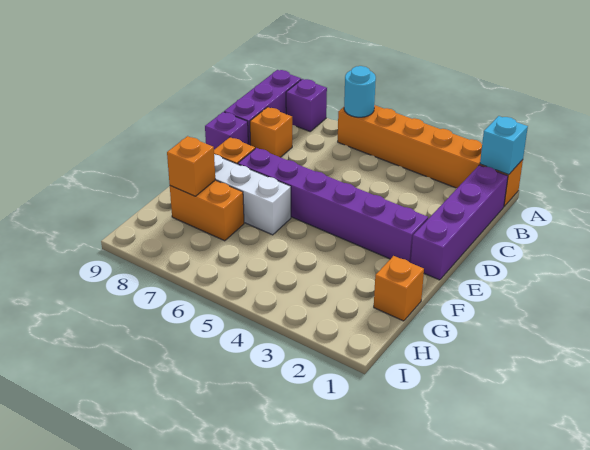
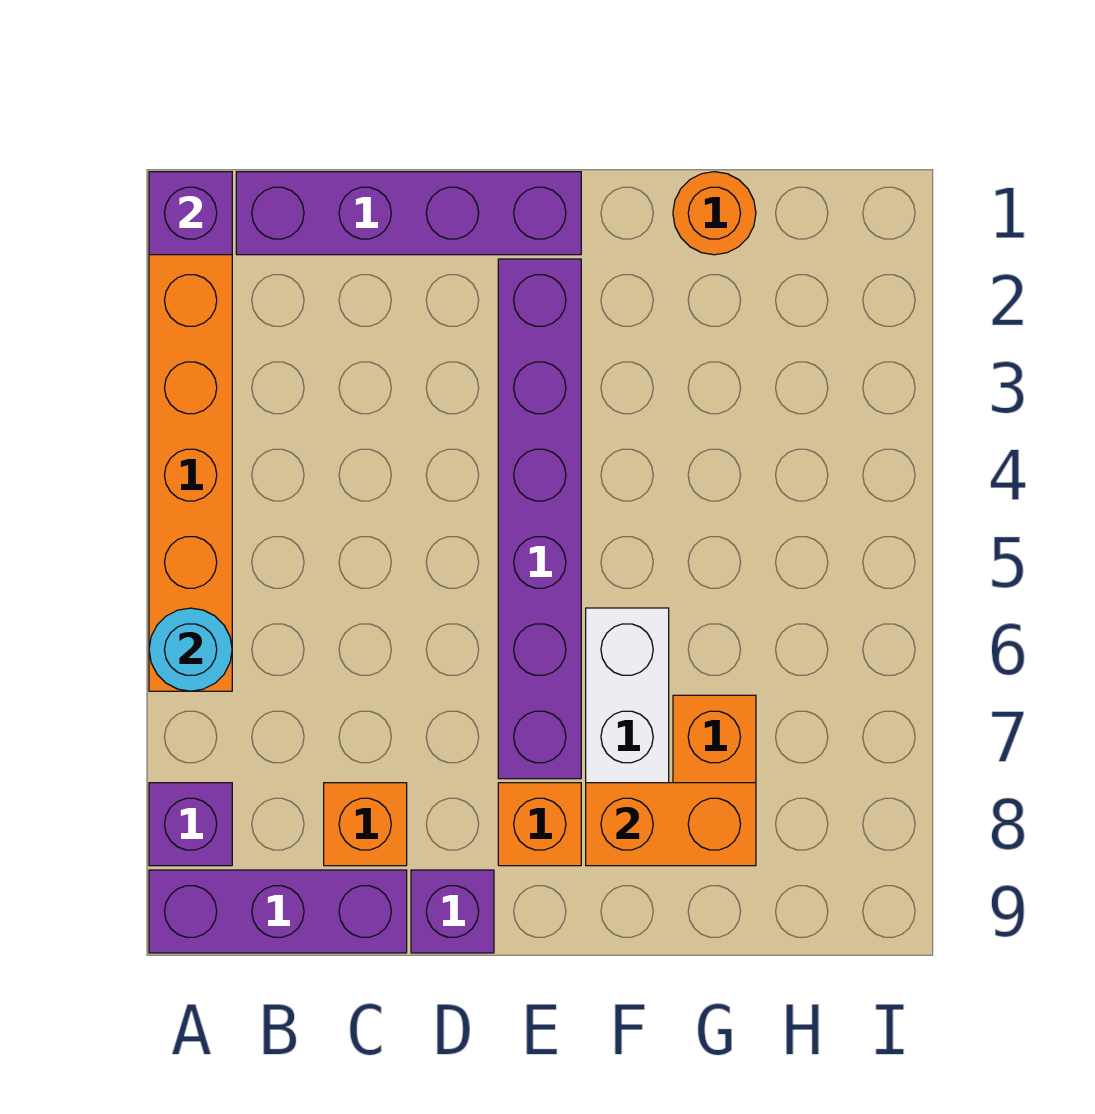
cyan brick A1 level 2 -> purple brick A1 level 2
orange brick G1 level 1 -> orange round brick G1 level 1
orange brick G8 level 2 -> orange brick F8:G8 level 2

